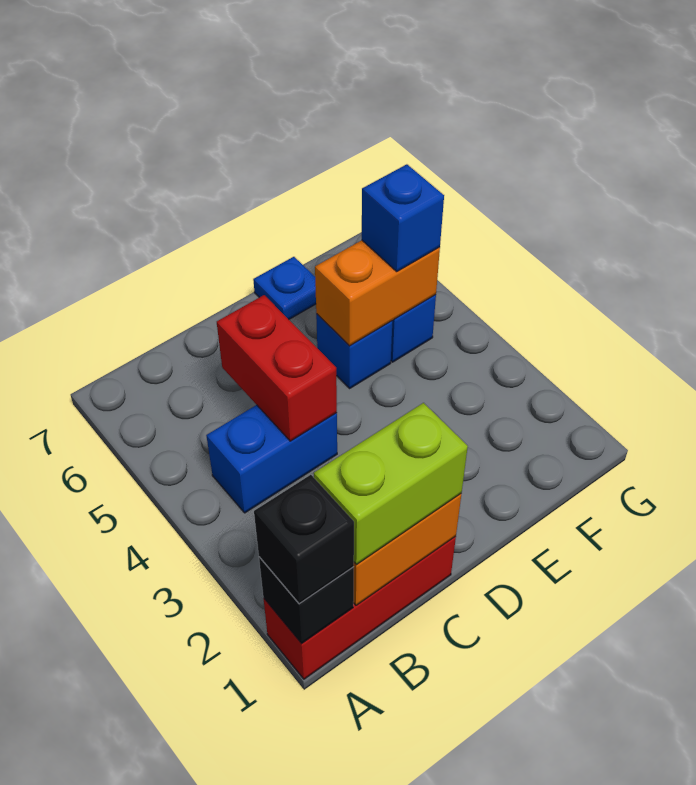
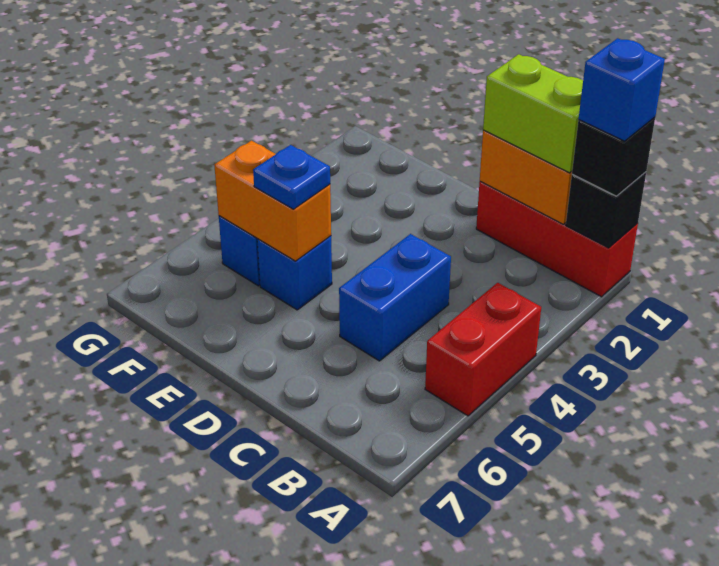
blue brick B4:C4 level 1 -> blue brick C4:C5 level 1
red brick C4:C5 level 2 -> red brick A4:A5 level 1
blue plate E7 level 1 -> blue plate E5 level 3
blue brick F5 level 3 -> blue brick A1 level 4

